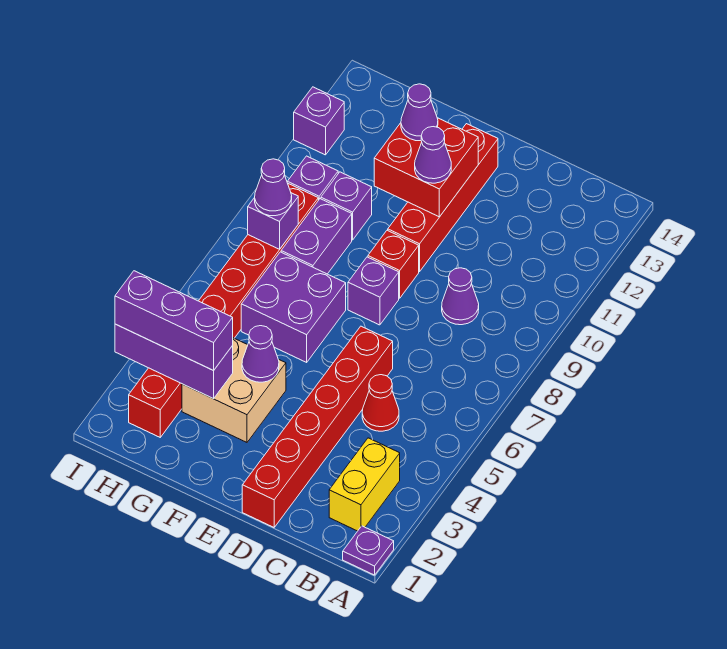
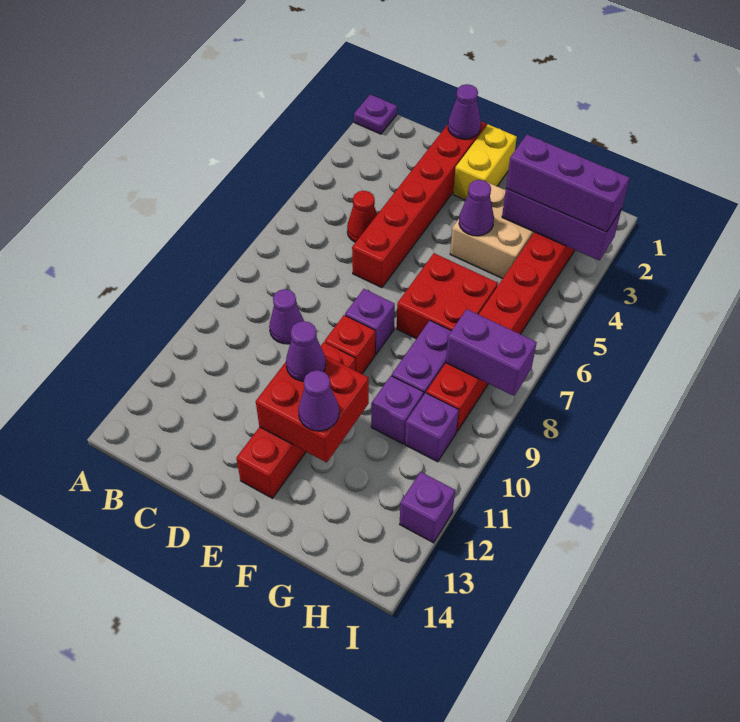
yellow brick B2:B3 level 1 -> yellow brick E1:E2 level 1
purple brick F6:G7 level 1 -> red brick F6:G7 level 1
purple brick H8 level 2 -> purple brick H8:I8 level 2
purple cone H8 level 3 -> purple cone D1 level 2

